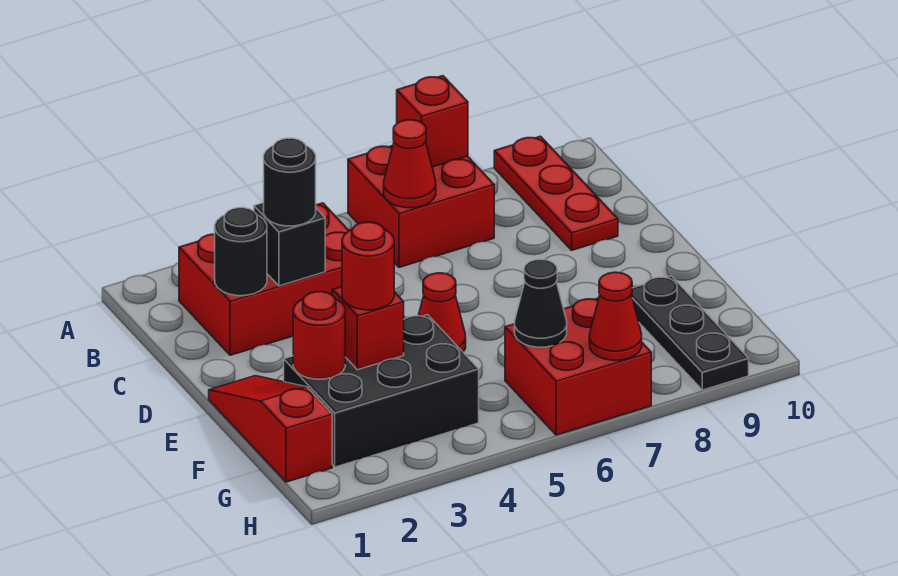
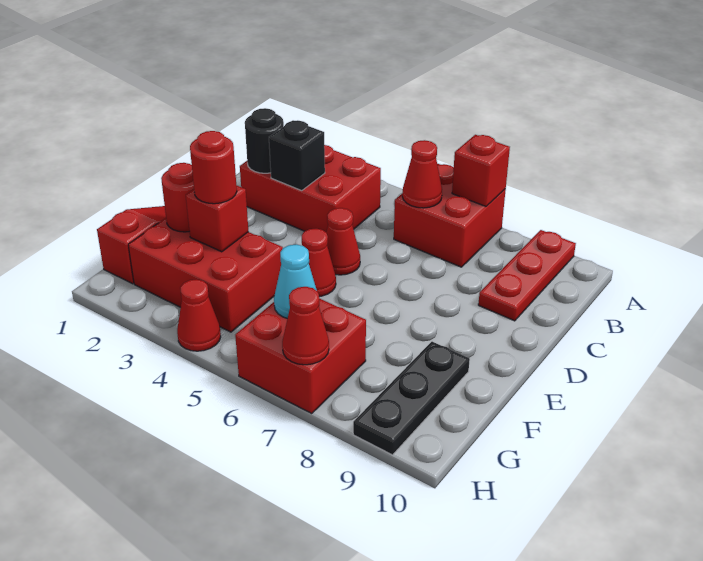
black round brick C3 level 3 -> none
none -> red cone D5 level 1
black brick F2:G4 level 1 -> red brick F2:G4 level 1
black cone G6 level 2 -> cyan cone G6 level 2
none -> red cone H4 level 1

